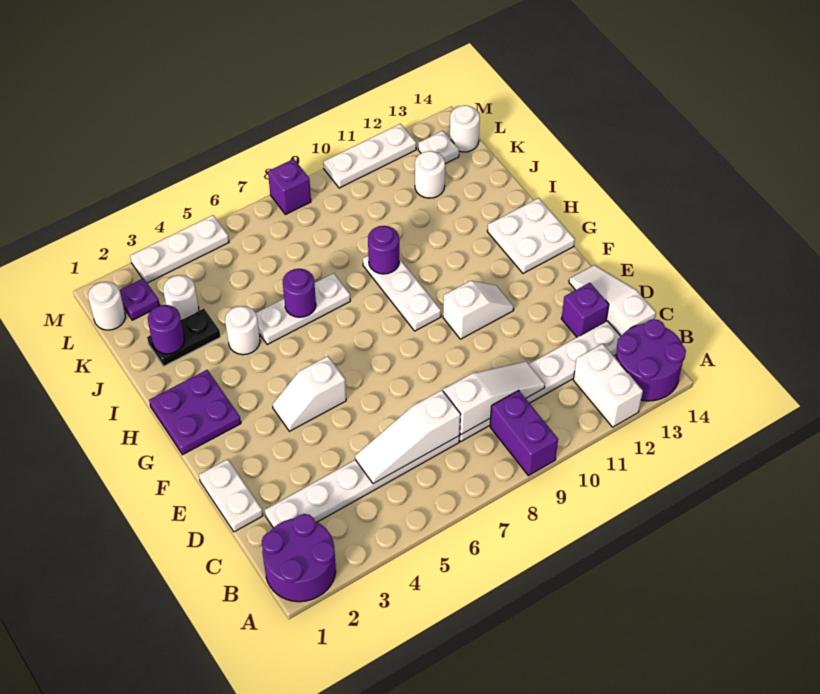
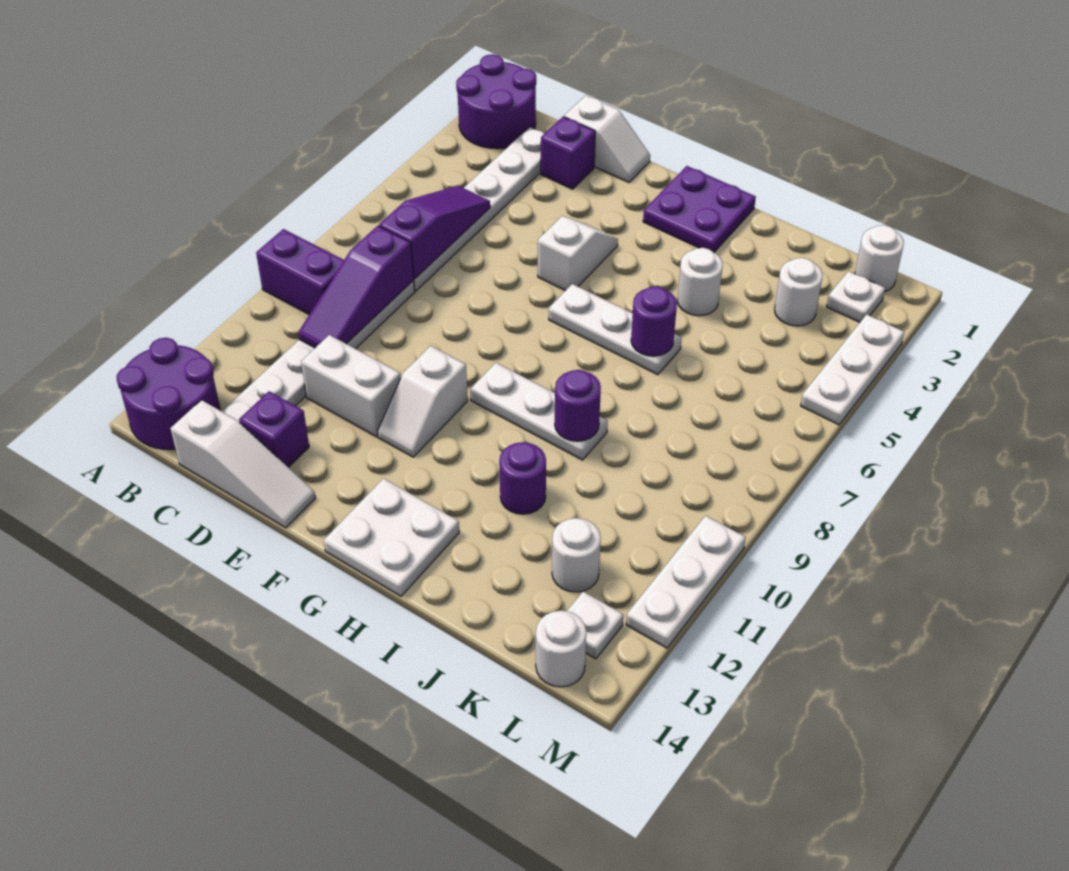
white brick A12:B12 level 1 -> white brick D11:E11 level 1
white slope C5:C7 level 2 top 7 -> purple slope C5:C7 level 2 top 7
white slope C8:C10 level 2 top 8 -> purple slope C8:C10 level 2 top 8
white plate D1:E1 level 1 -> white slope D1:E1 level 1 top D
white plate I5:I7 level 1 -> white plate G6:I6 level 1
black plate J2:J3 level 1 -> none
purple round brick J2 level 2 -> purple round brick I11 level 1
purple plate L2 level 1 -> white plate L2 level 1
purple brick M8 level 1 -> purple brick D2 level 1

